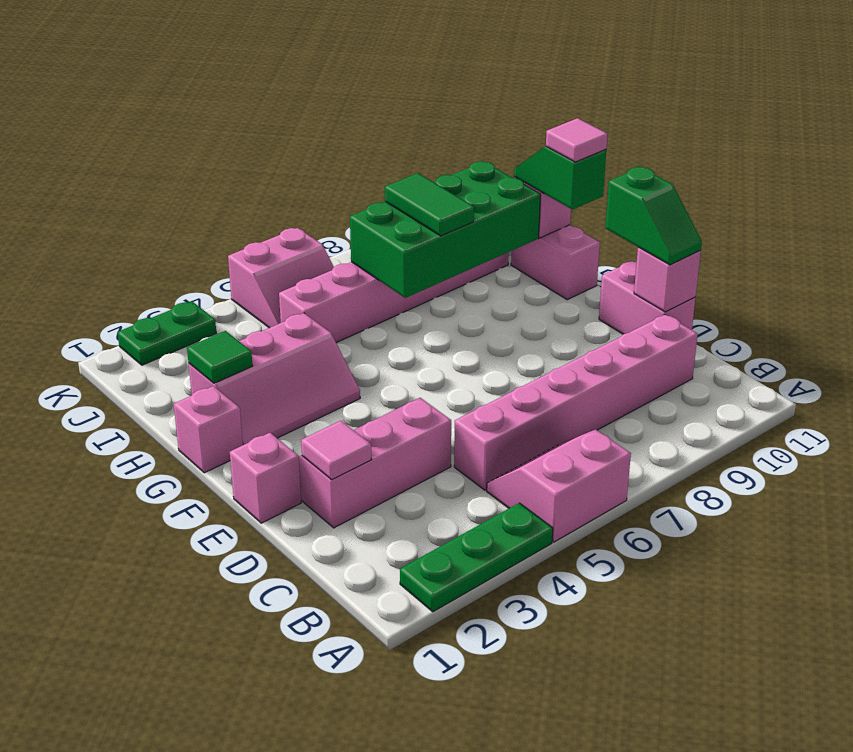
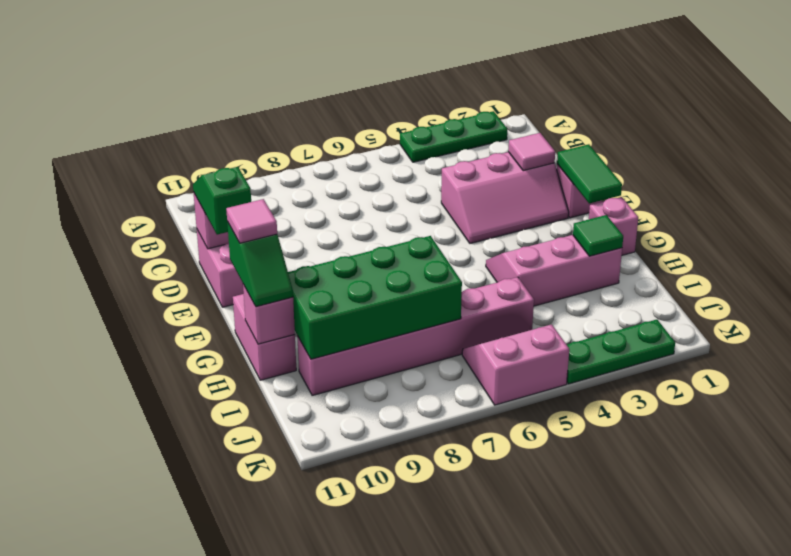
pink slope A5:B6 level 1 top A -> none
pink brick C5:C10 level 1 -> none
green tile H8:I8 level 3 -> green tile E1:F1 level 2
green plate K2:K3 level 1 -> green plate K2:K4 level 1

